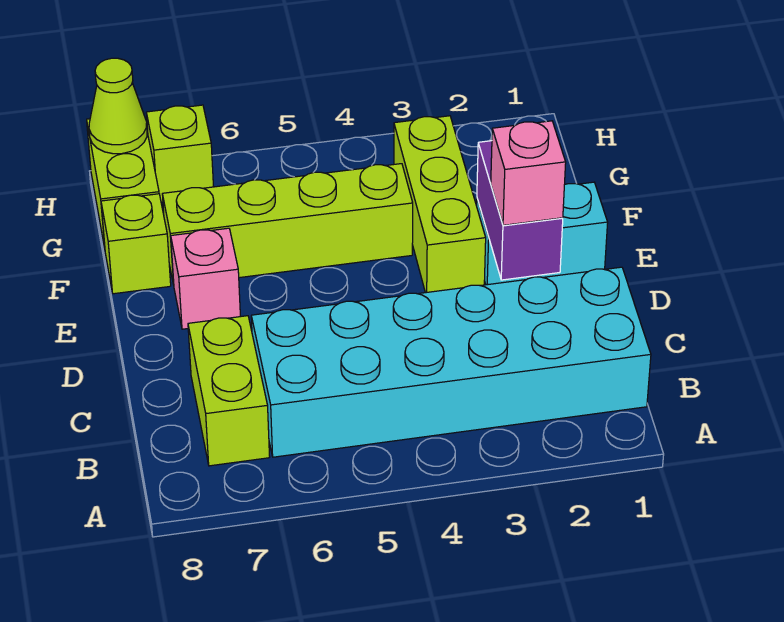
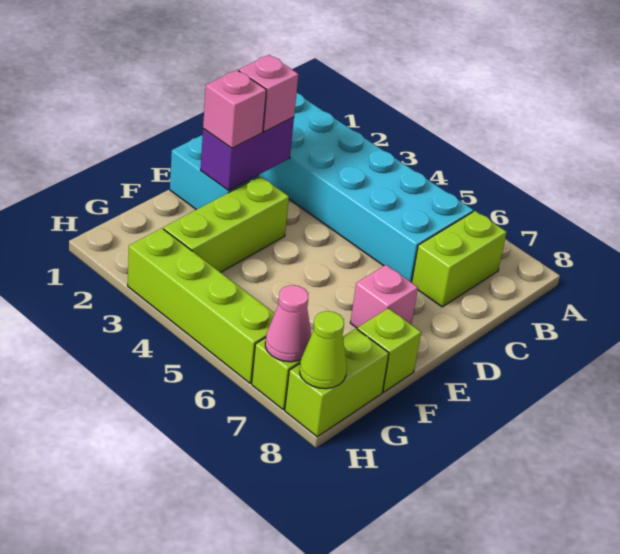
none -> pink brick E2 level 3
lime brick F4:F7 level 1 -> lime brick H3:H6 level 1
none -> pink cone H7 level 2

